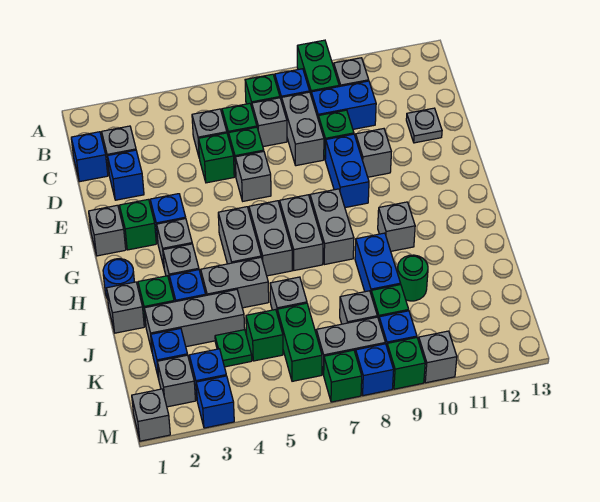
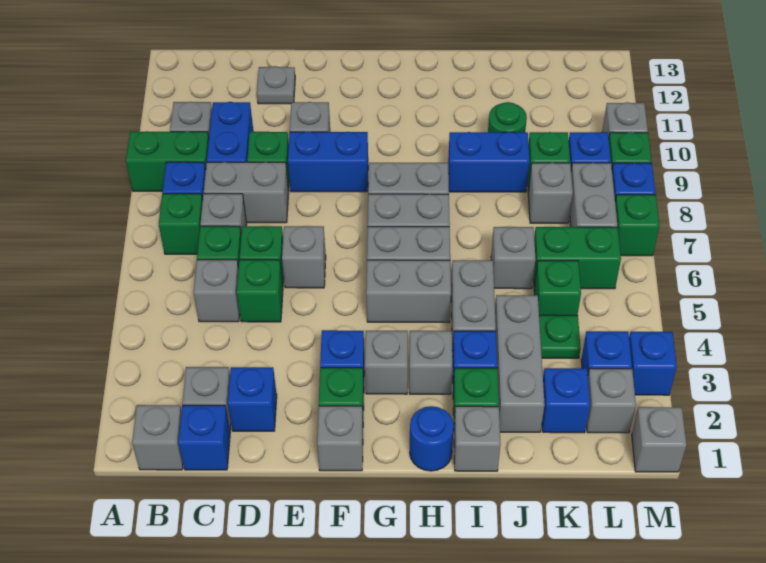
grey brick H10 level 1 -> grey brick B1 level 1

